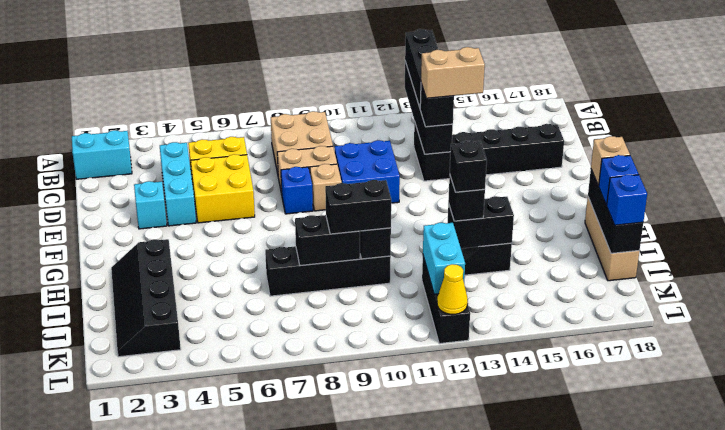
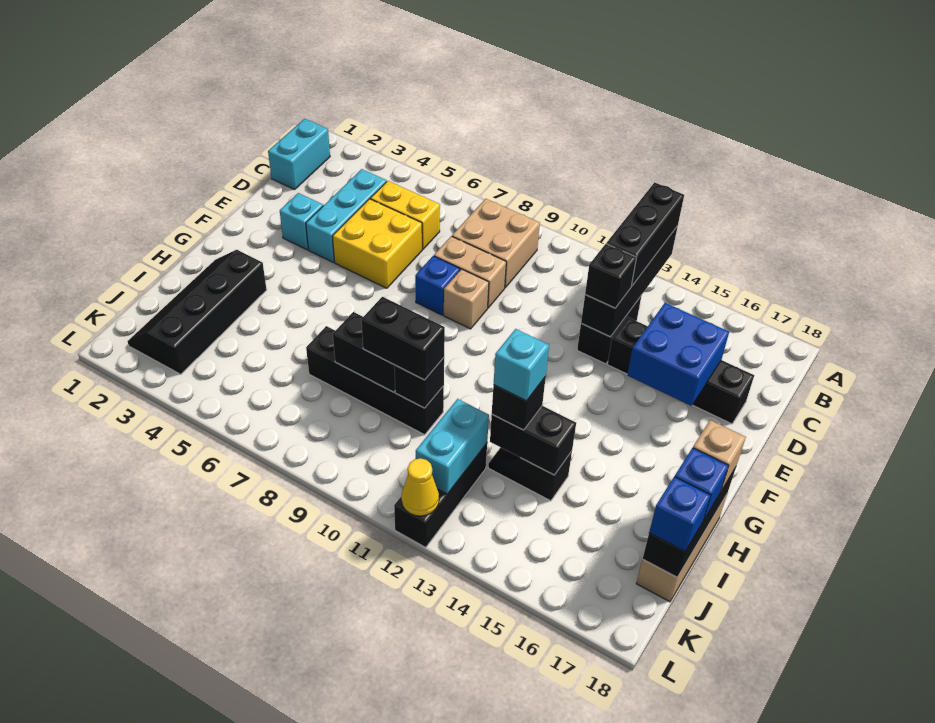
cyan brick B1:B2 level 1 -> cyan brick B1:C1 level 1
blue brick D10:E11 level 1 -> blue brick D15:E16 level 2
tan brick D13:D14 level 4 -> none
black brick I13 level 4 -> cyan brick I13 level 4

